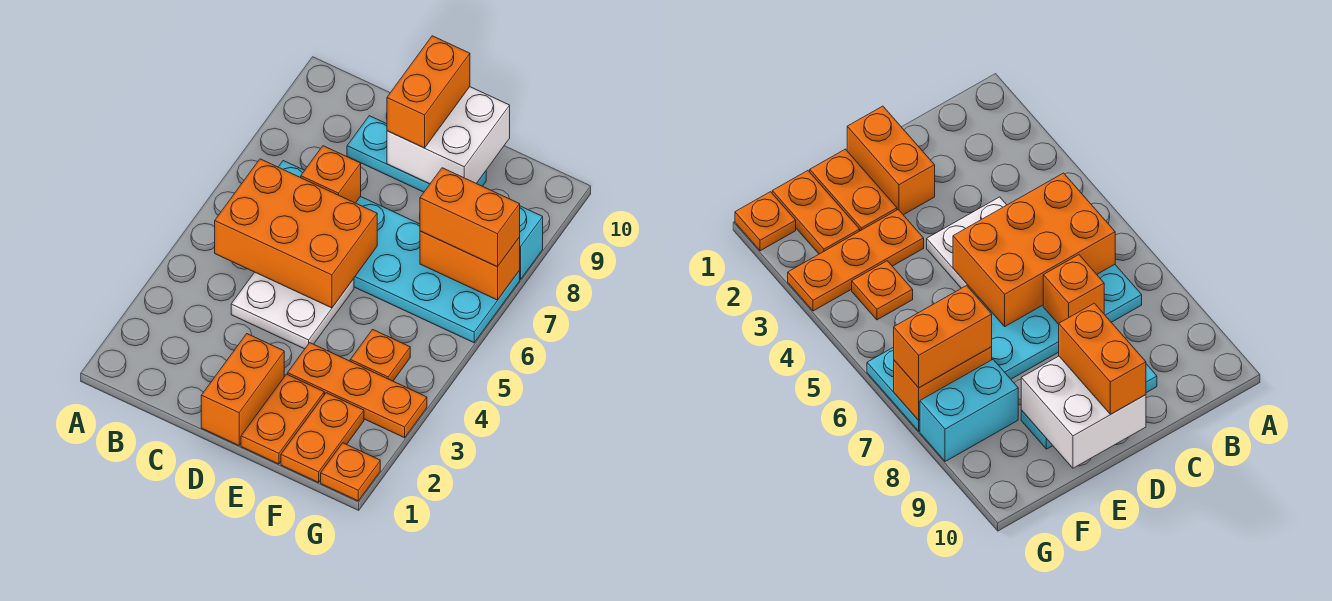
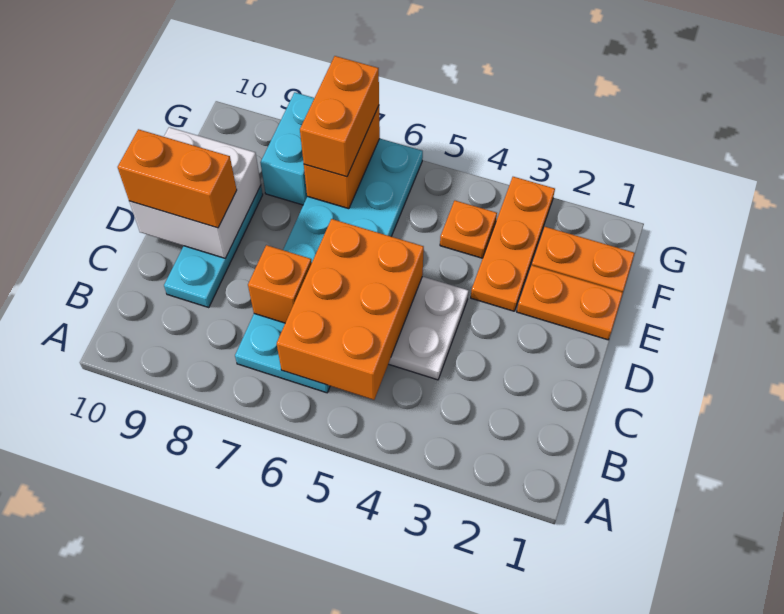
orange brick D1:D2 level 1 -> none
orange plate G1 level 1 -> none

